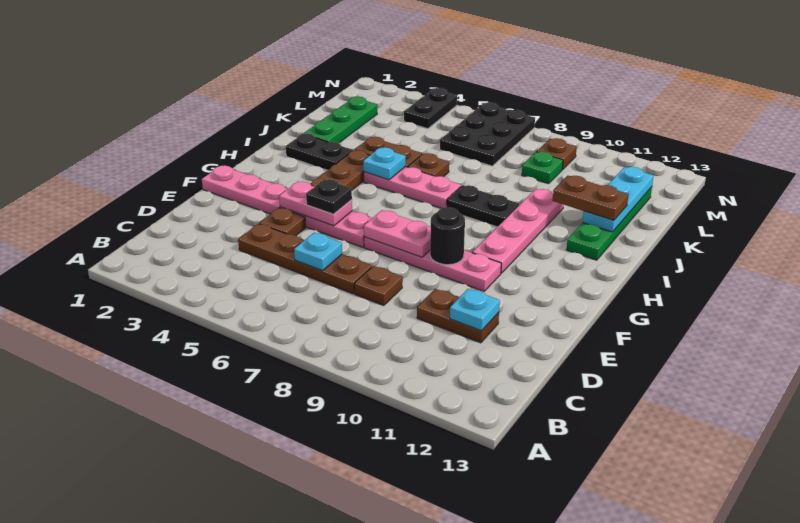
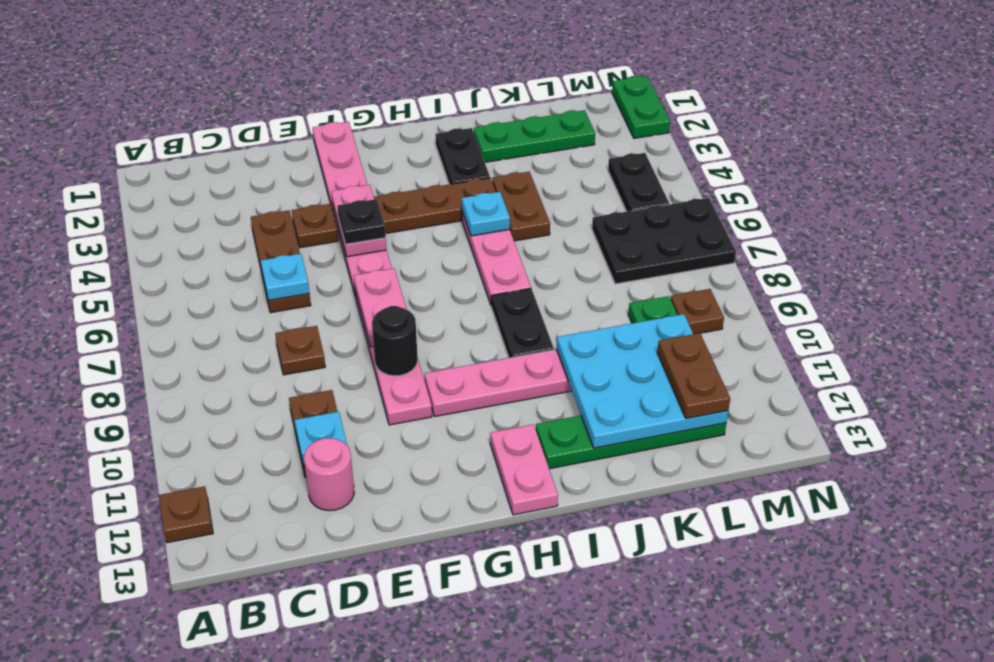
brown plate D4:D7 level 1 -> brown plate D4:D6 level 1
none -> pink round brick D12 level 1
none -> pink plate H12:H13 level 1
brown plate J6 level 1 -> brown plate A12 level 1
brown plate J11:J12 level 3 -> brown plate L11:L12 level 3
cyan plate J12:L12 level 2 -> cyan plate J10:L12 level 2
black plate M4:N4 level 1 -> black plate M4:M5 level 1
none -> green plate N1:N2 level 1

